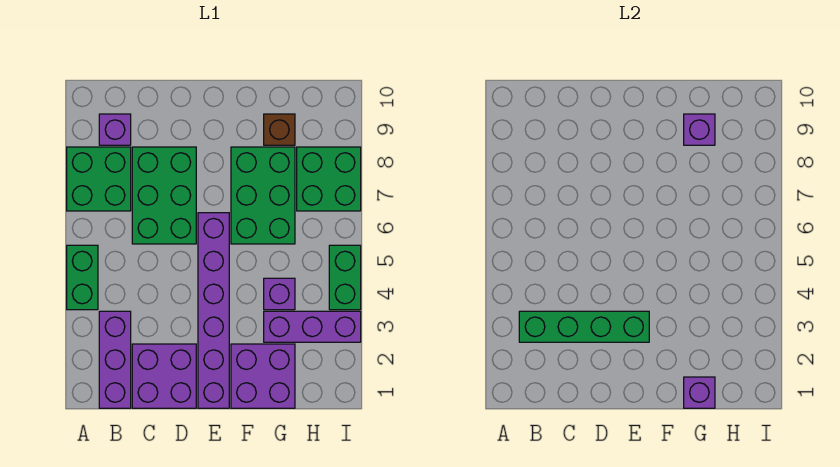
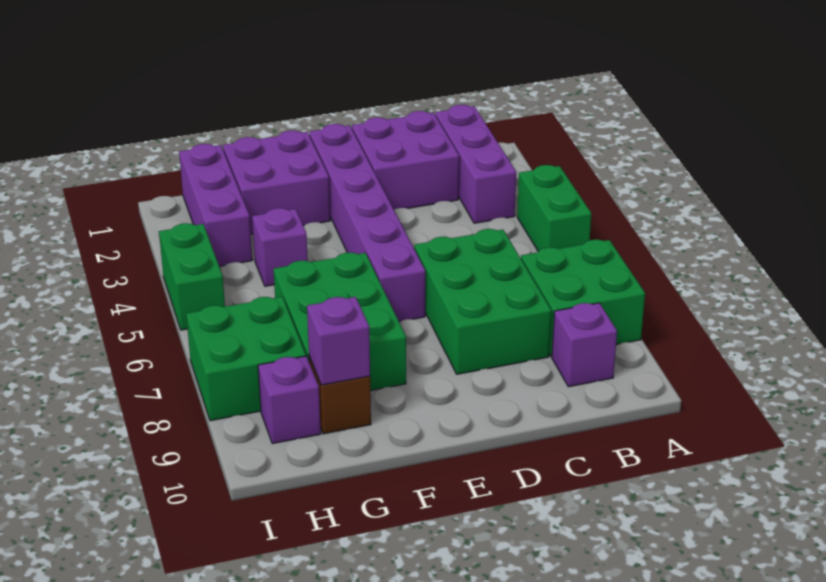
green brick B3:E3 level 2 -> none
purple brick G1 level 2 -> purple brick H9 level 1
purple brick G3:I3 level 1 -> purple brick H1:H3 level 1

